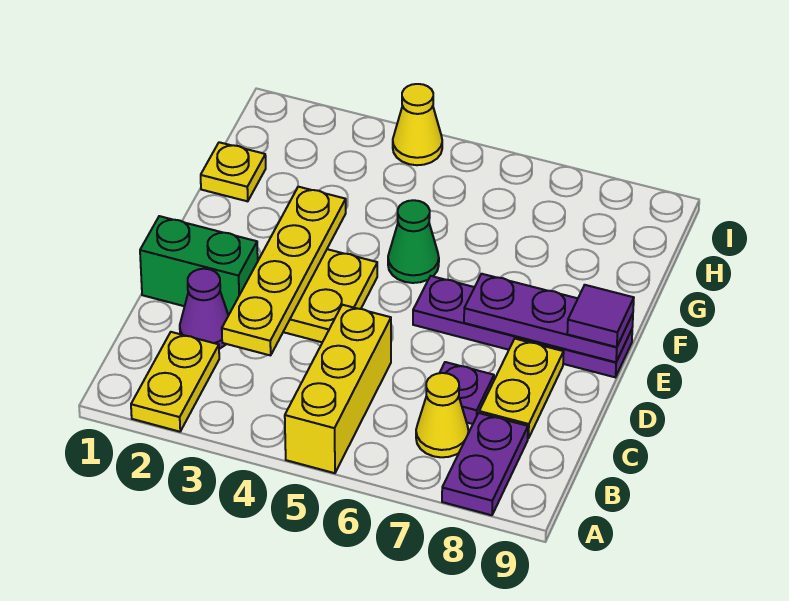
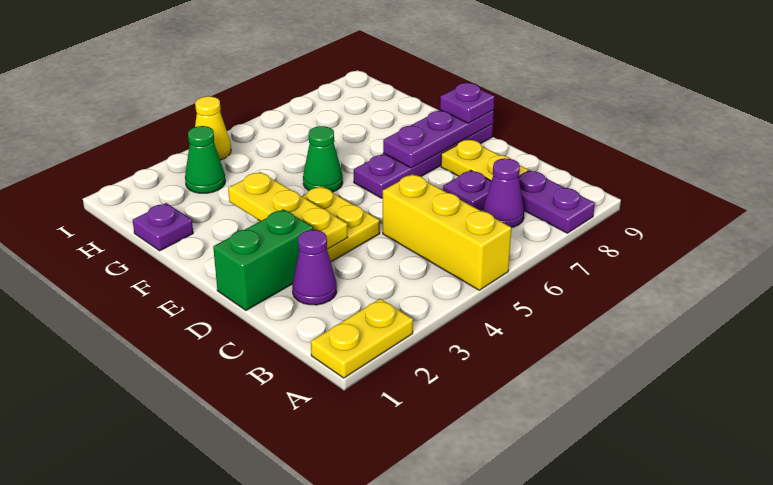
yellow plate A2:B2 level 1 -> yellow plate A1:A2 level 1
yellow cone B7 level 1 -> purple cone B7 level 1
yellow plate C3:F3 level 2 -> yellow plate D3:F3 level 2
purple tile E9 level 3 -> purple plate E9 level 3
yellow plate G1 level 1 -> purple plate G1 level 1
none -> green cone H3 level 1

